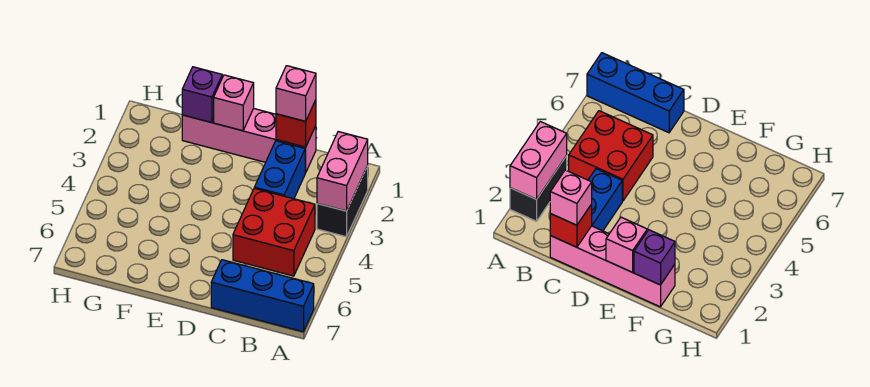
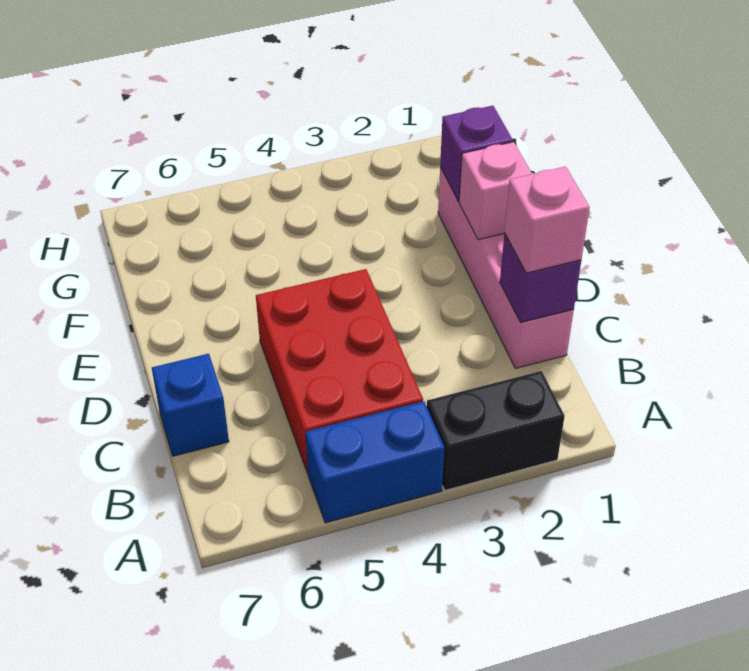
pink brick A2:A3 level 2 -> none
blue brick A7:C7 level 1 -> blue brick C7 level 1
red brick B4:C5 level 1 -> red brick B4:D5 level 1
red brick C1 level 2 -> purple brick C1 level 2
blue brick C2:C3 level 1 -> blue brick A4:A5 level 1

